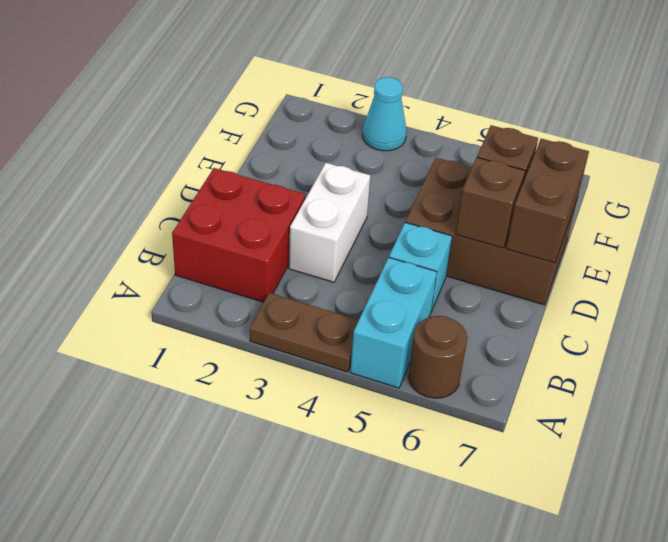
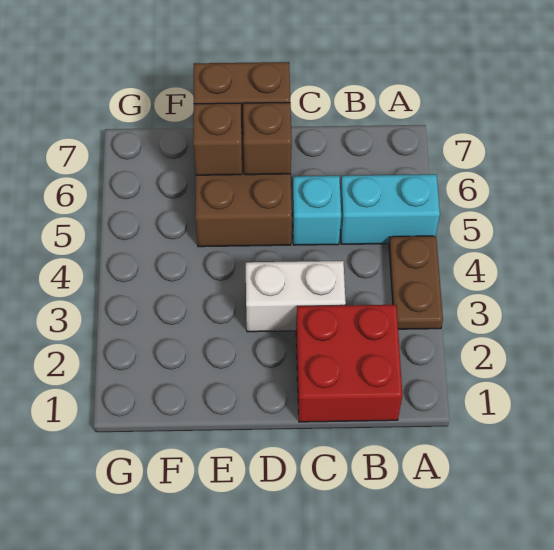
brown round brick A6 level 1 -> none
cyan cone G3 level 1 -> none

